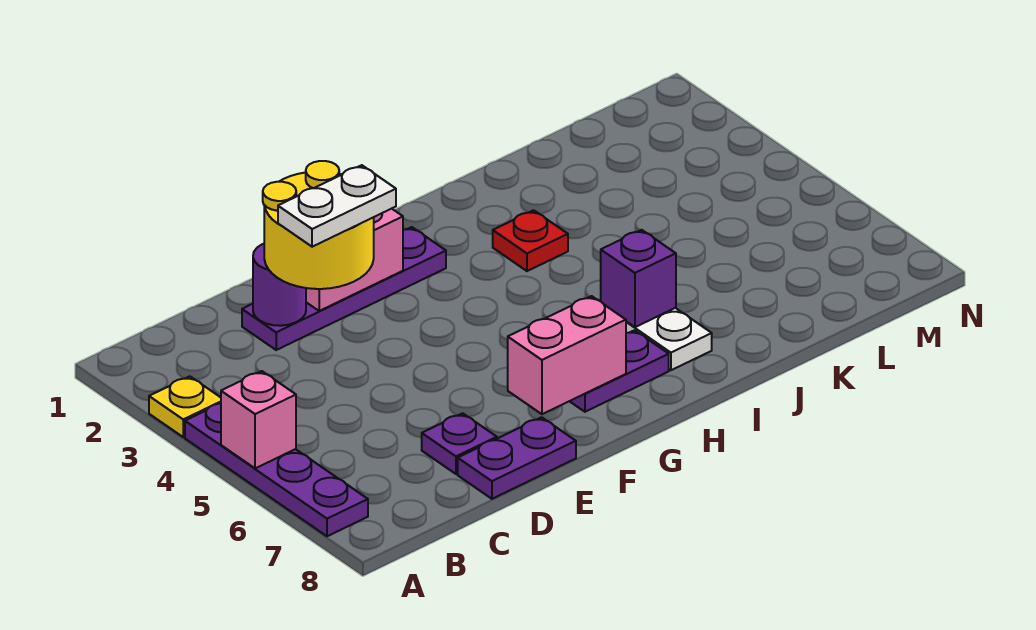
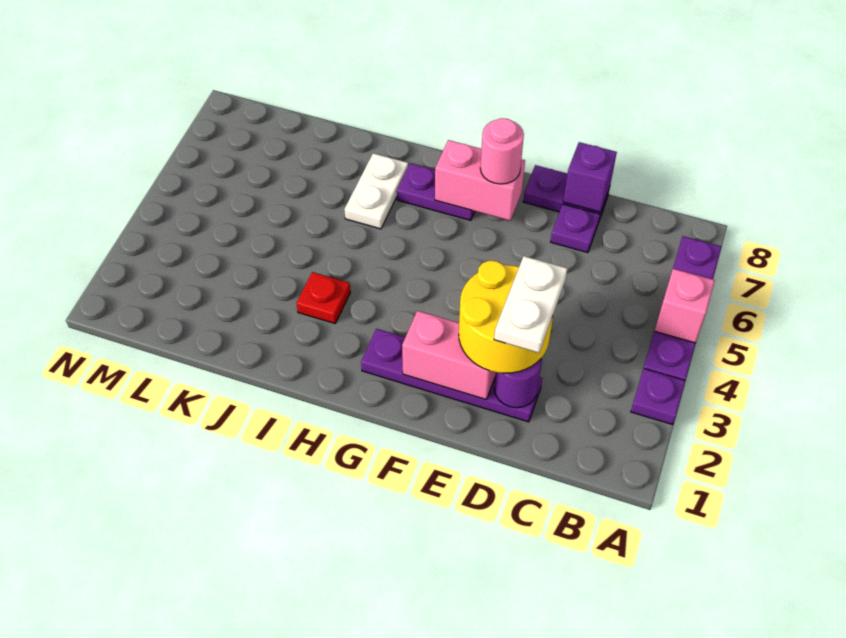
yellow plate A3 level 1 -> purple plate A3 level 1
white plate D3:E3 level 4 -> white plate D2:D3 level 4
none -> pink round brick F7 level 3
purple brick I6 level 2 -> purple brick D8 level 2

